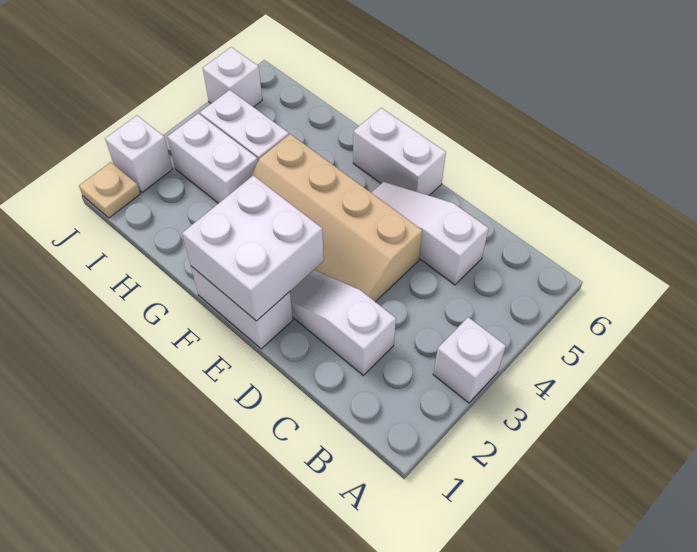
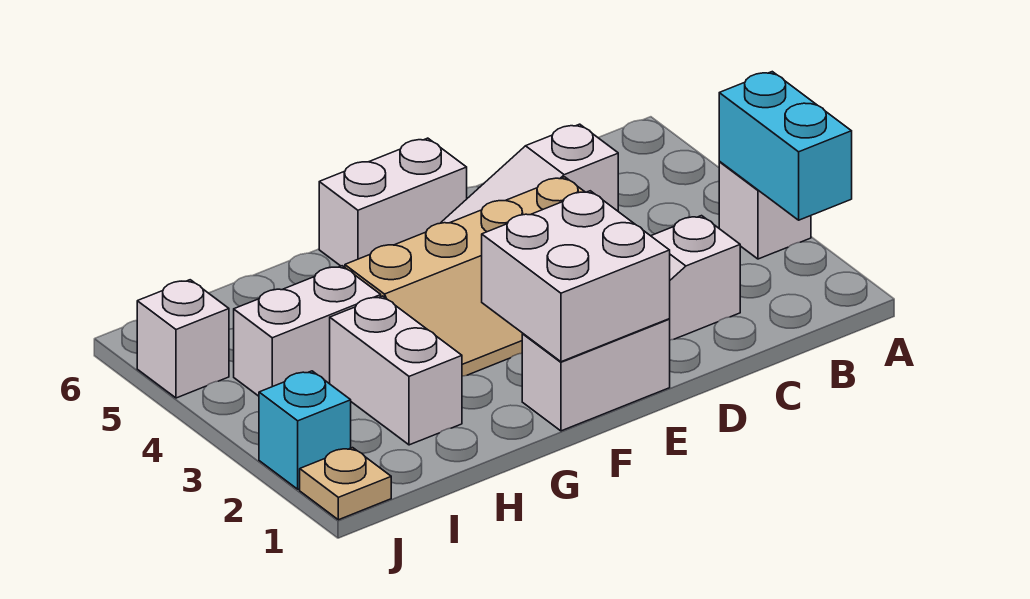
none -> cyan brick A2:A3 level 2
white brick H3:I3 level 1 -> white brick H2:H3 level 1
white brick J2 level 1 -> cyan brick J2 level 1

